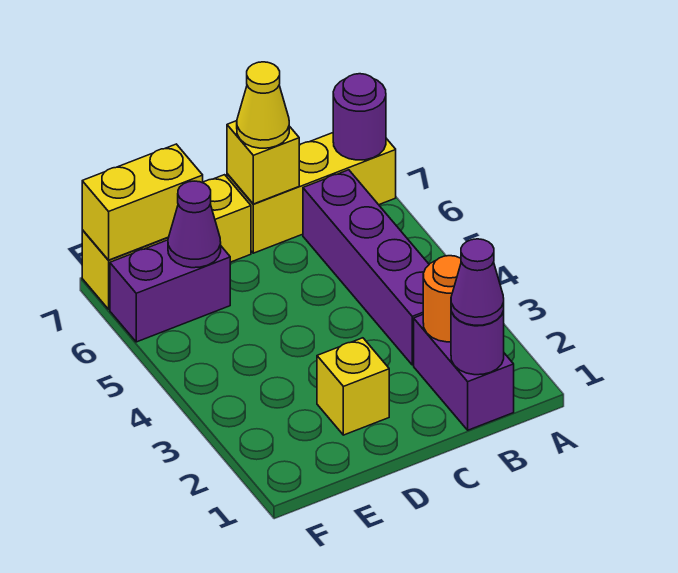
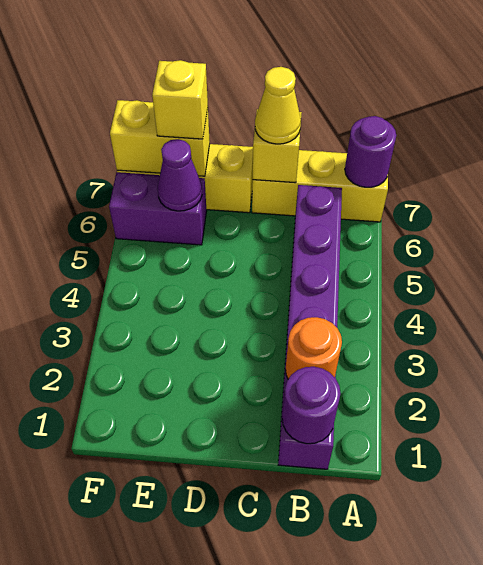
purple cone B1 level 3 -> none
yellow brick D2 level 1 -> yellow brick E7 level 3

